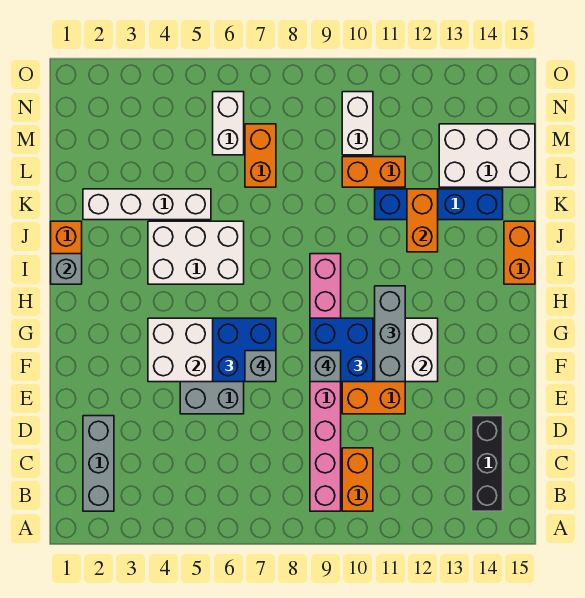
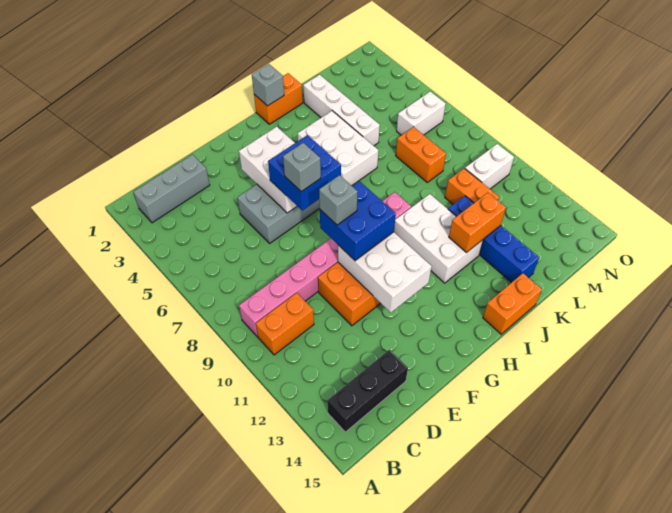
grey brick F11:H11 level 3 -> none
orange brick L7:M7 level 1 -> orange brick L7:L8 level 1
white brick L13:M15 level 1 -> white brick I10:J12 level 1

